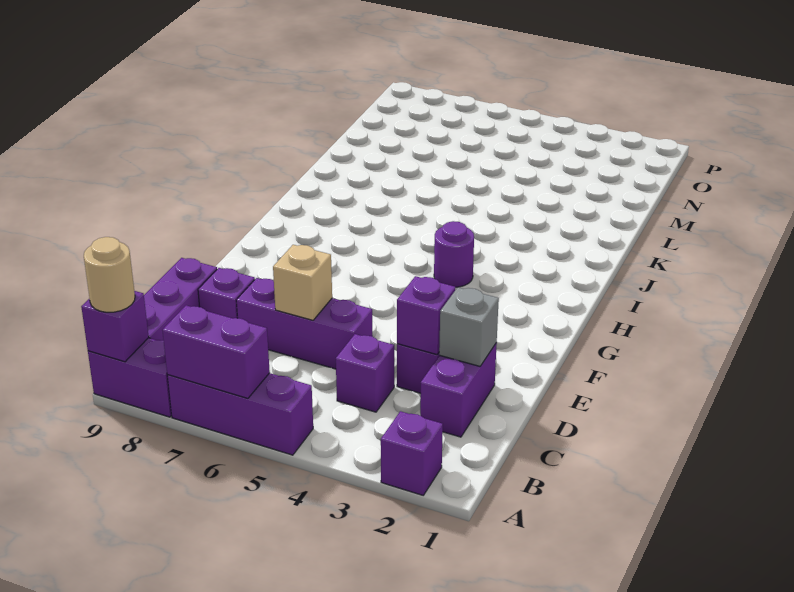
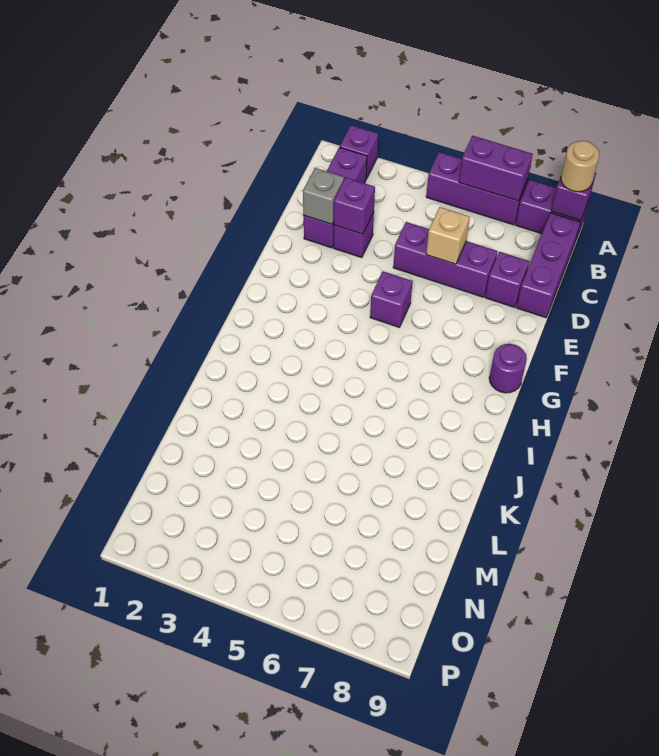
purple brick C2:D2 level 1 -> purple brick B2:D2 level 1
purple brick C4 level 1 -> purple brick F5 level 1
purple round brick H4 level 1 -> purple round brick G9 level 1

